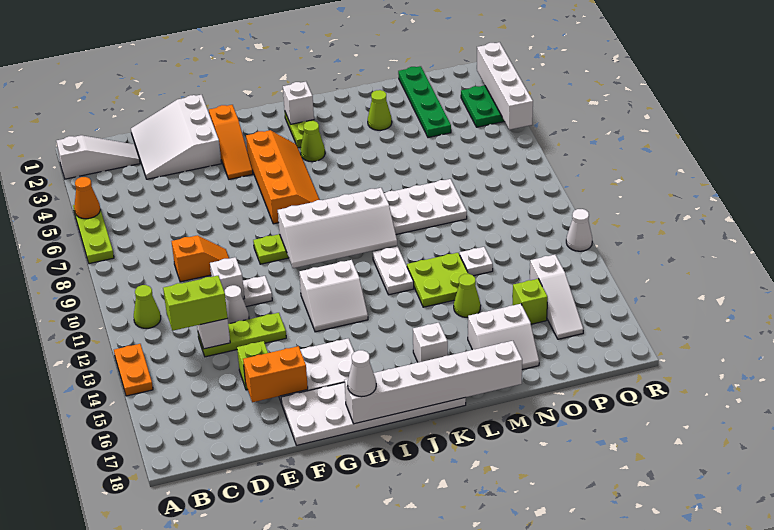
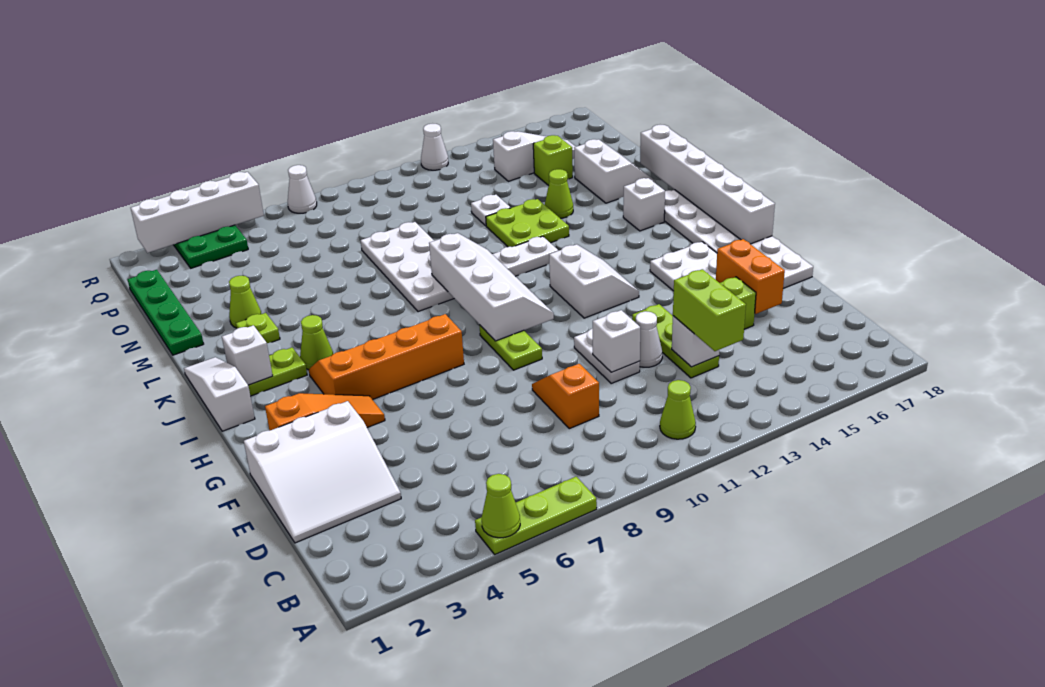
white slope A2:C2 level 1 top A -> white slope I1:K1 level 1 top I
orange cone A5 level 2 -> lime cone A5 level 2
orange plate A13:A14 level 1 -> none
white cone H18 level 3 -> white cone R7 level 1
none -> lime plate L3 level 1
green plate O1:O4 level 1 -> green plate M1:P1 level 1

